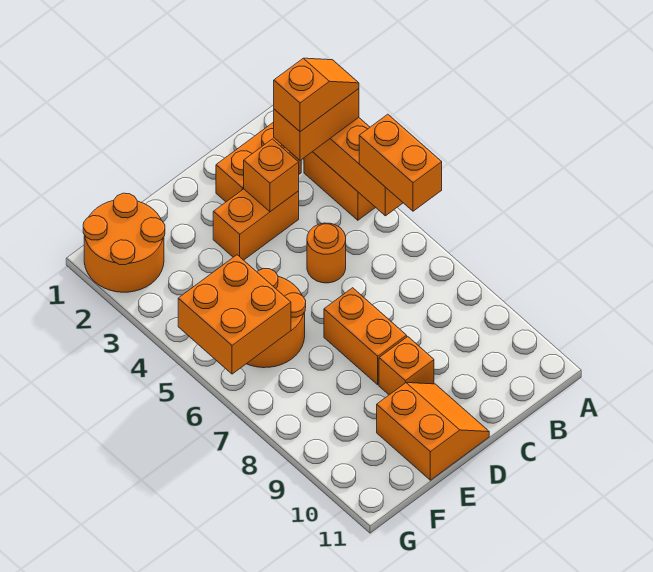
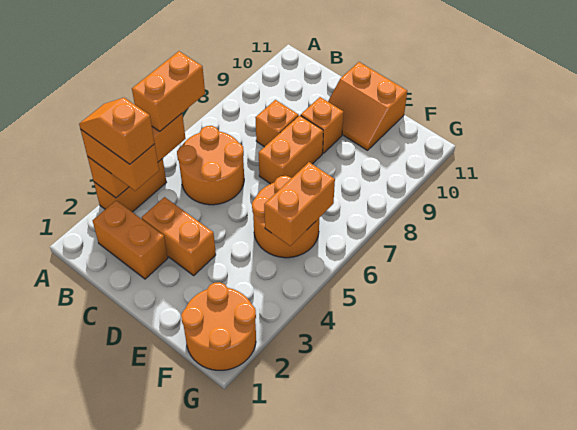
orange brick C3 level 2 -> orange brick C8 level 1
orange round brick C5 level 1 -> orange round brick B5:C6 level 1
orange slope D10:E11 level 1 top E -> orange slope D10:E11 level 1 top 11
orange brick F5:G6 level 2 -> orange brick F5:F6 level 2

